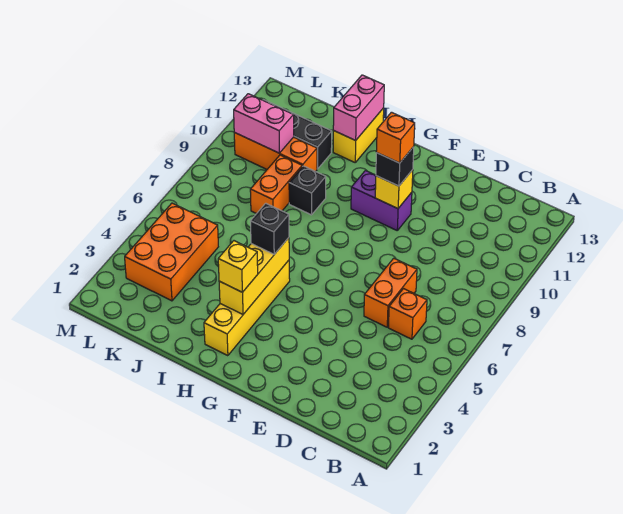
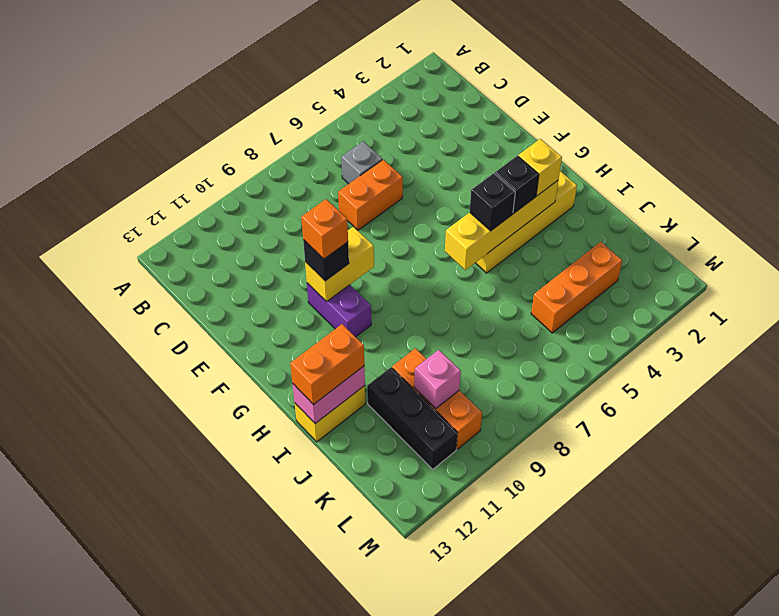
orange brick C6 level 1 -> grey brick C6 level 1
yellow brick F10 level 2 -> yellow brick F9:F10 level 2
yellow brick H3:H5 level 2 -> yellow brick H3:H6 level 2
black brick I9 level 1 -> black brick H4 level 3
orange brick J8:J9 level 1 -> orange brick I12:I13 level 3
orange brick K3:L5 level 1 -> orange brick K3:K5 level 1
pink brick K10:L10 level 2 -> pink brick K10 level 2

